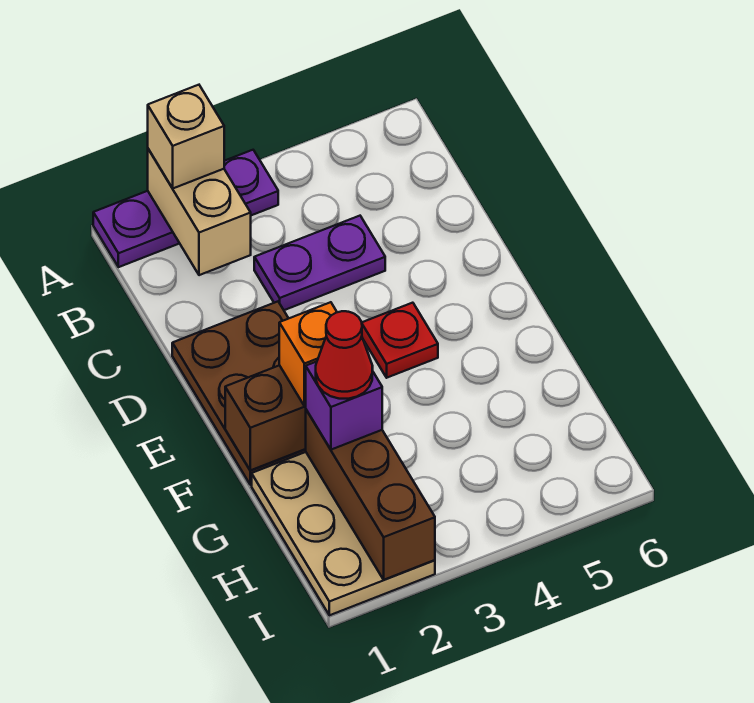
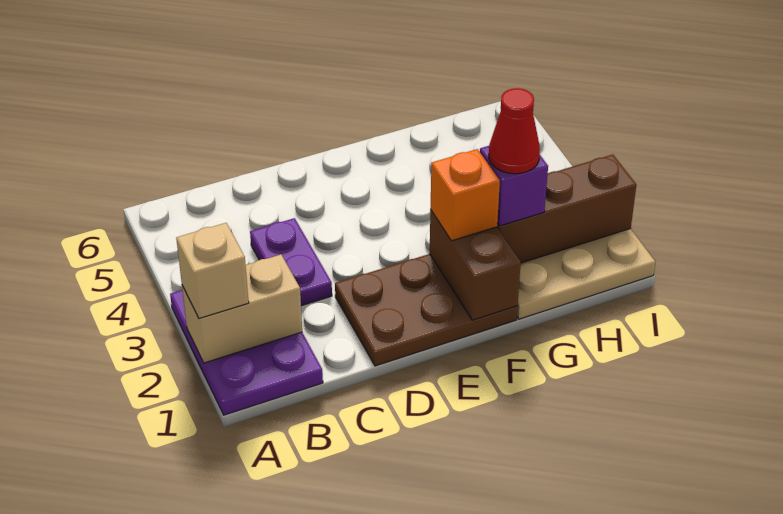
purple plate A1:A3 level 1 -> purple plate A1:B3 level 1
red plate E4 level 1 -> none

